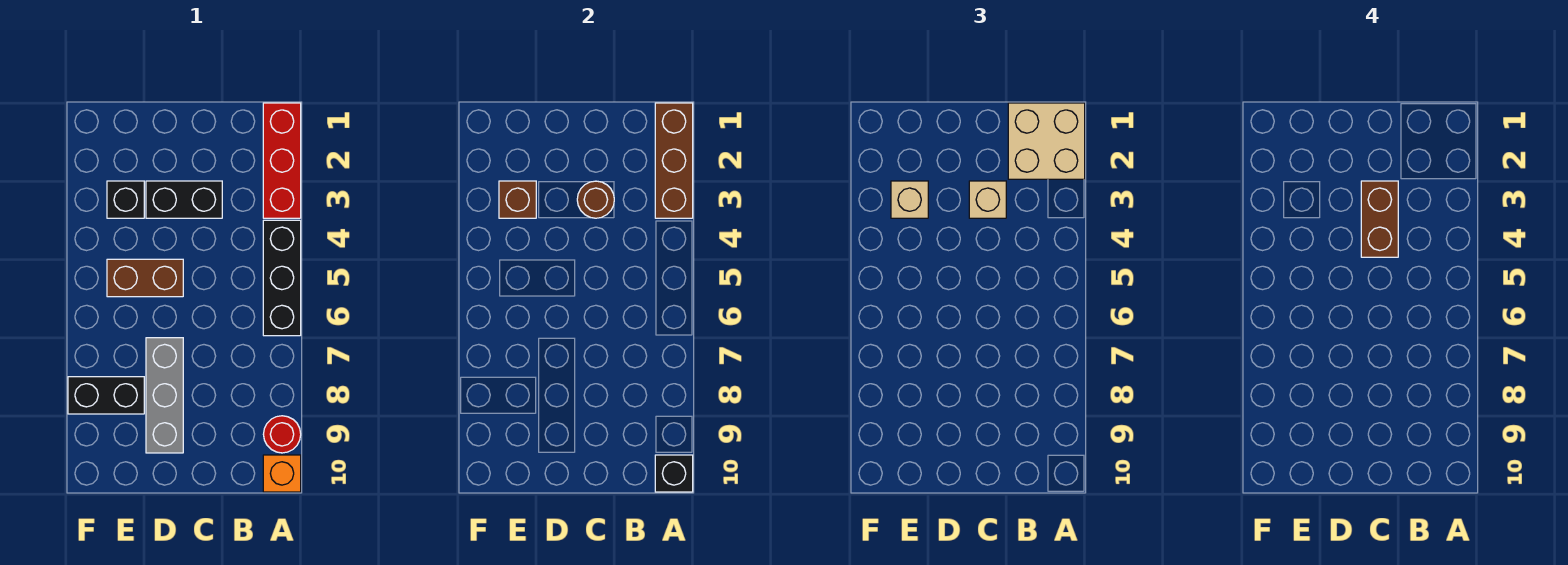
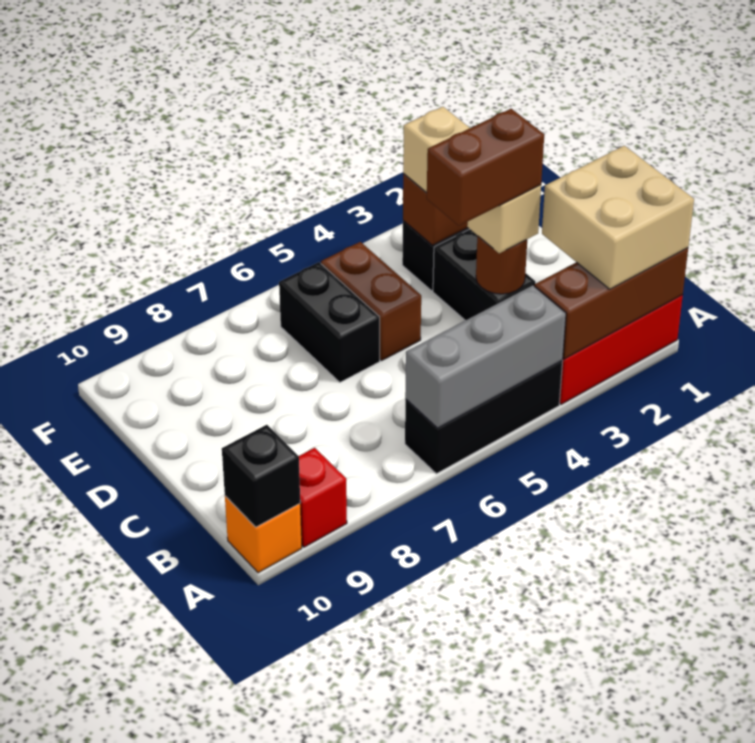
red round brick A9 level 1 -> red brick A9 level 1
grey brick D7:D9 level 1 -> grey brick A4:A6 level 2
black brick E8:F8 level 1 -> black brick D6:E6 level 1

